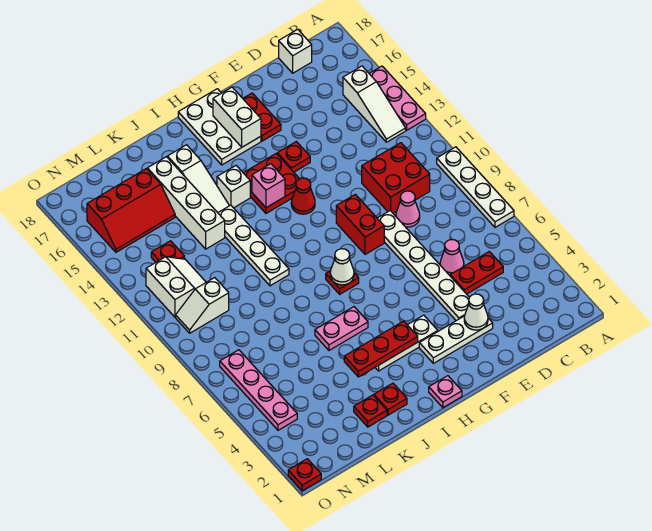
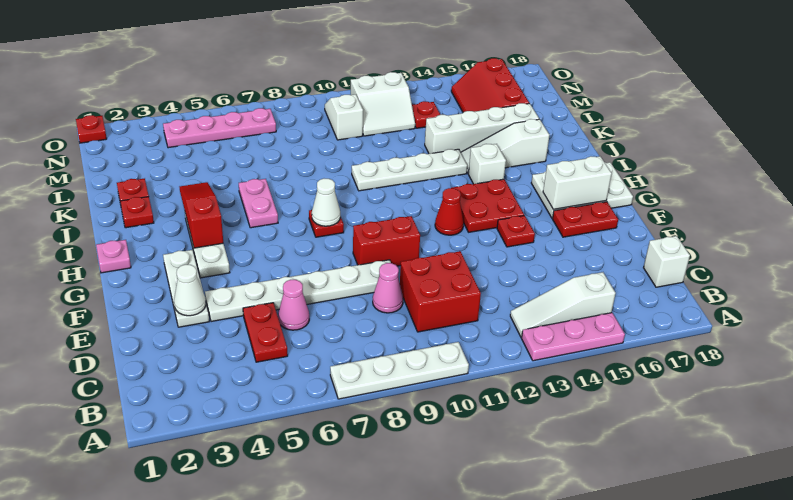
red plate H4:J4 level 2 -> red slope H4:J4 level 2 top H
pink brick H13 level 2 -> none

